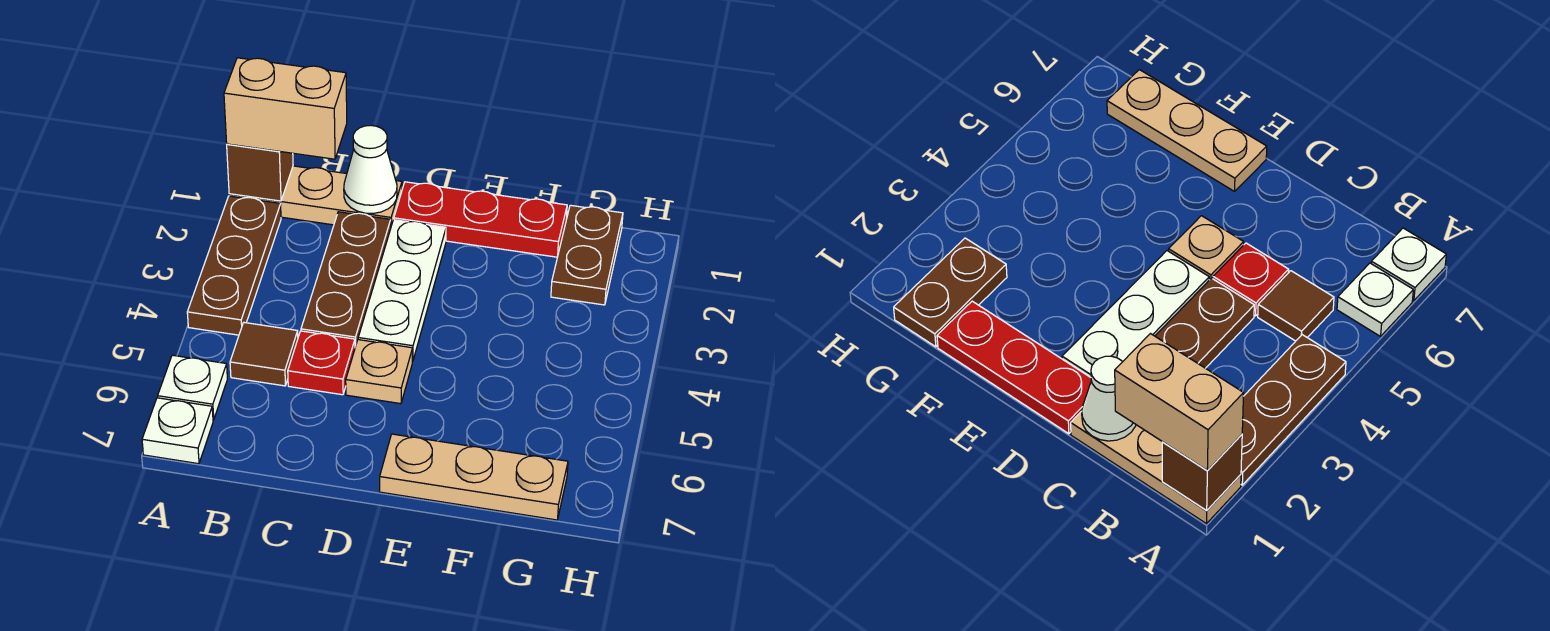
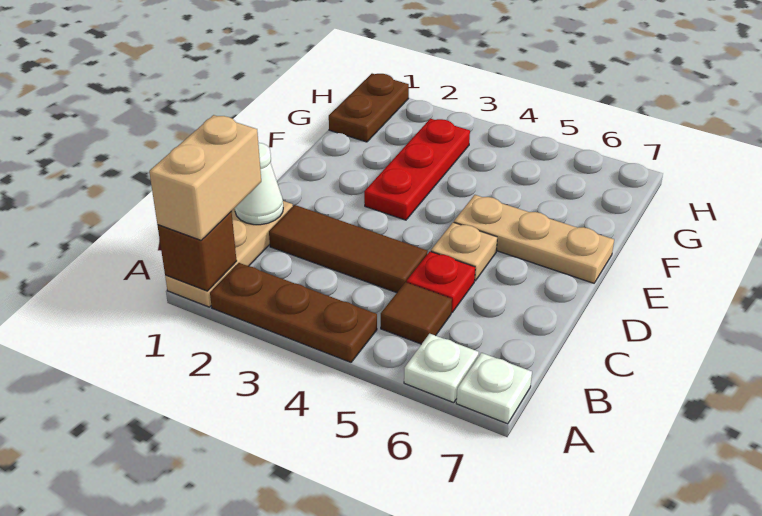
brown plate C2:C4 level 1 -> brown tile C2:C4 level 1
red plate D1:F1 level 1 -> red plate E3:G3 level 1
white plate D2:D4 level 1 -> none
tan plate E7:G7 level 1 -> tan plate E5:E7 level 1
brown plate G1:G2 level 1 -> brown plate G1:H1 level 1

